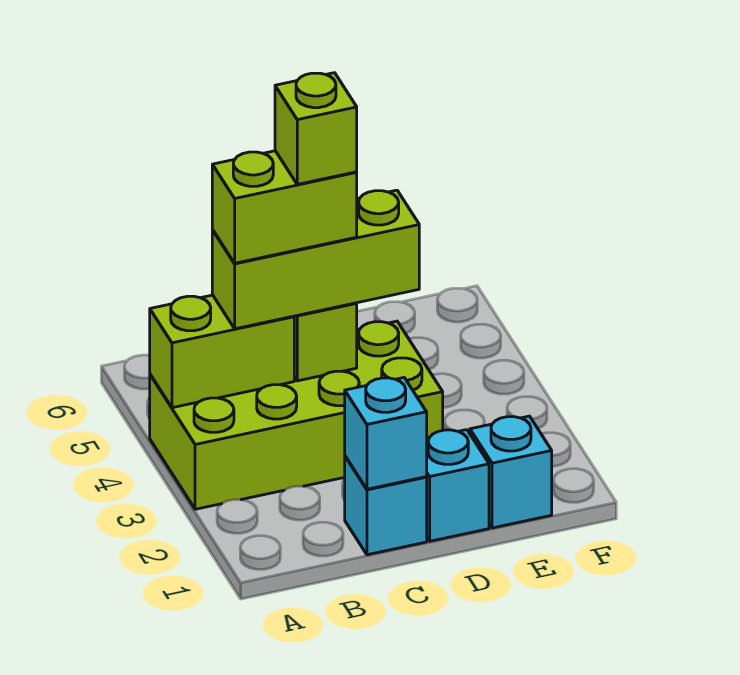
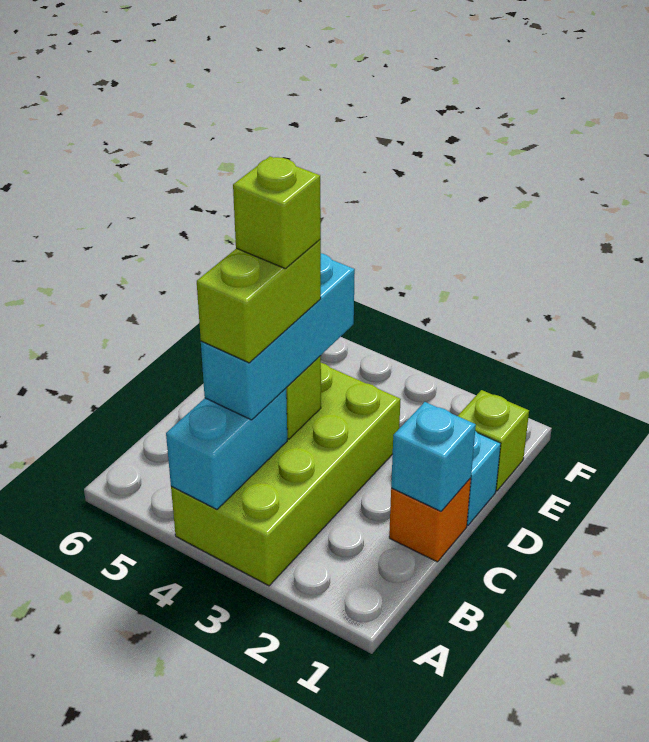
lime brick A4:B4 level 2 -> cyan brick A4:B4 level 2
lime brick B4:D4 level 3 -> cyan brick B4:D4 level 3
cyan brick C1 level 1 -> orange brick C1 level 1
cyan brick E1 level 1 -> lime brick E1 level 1

